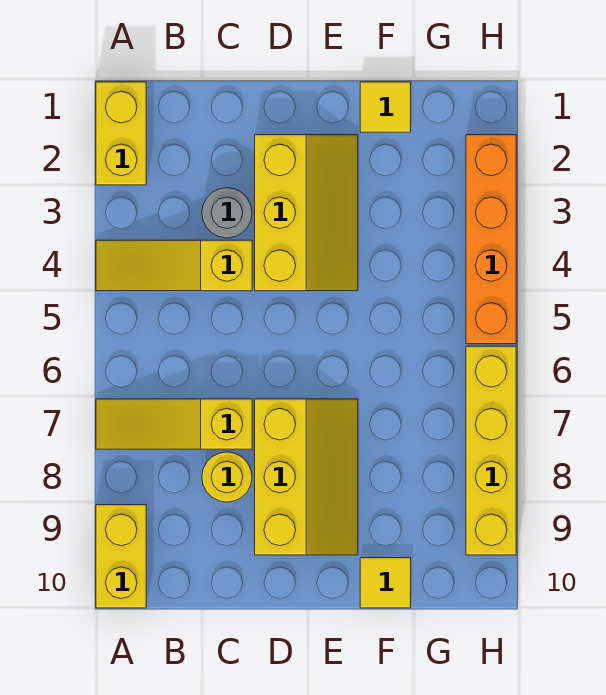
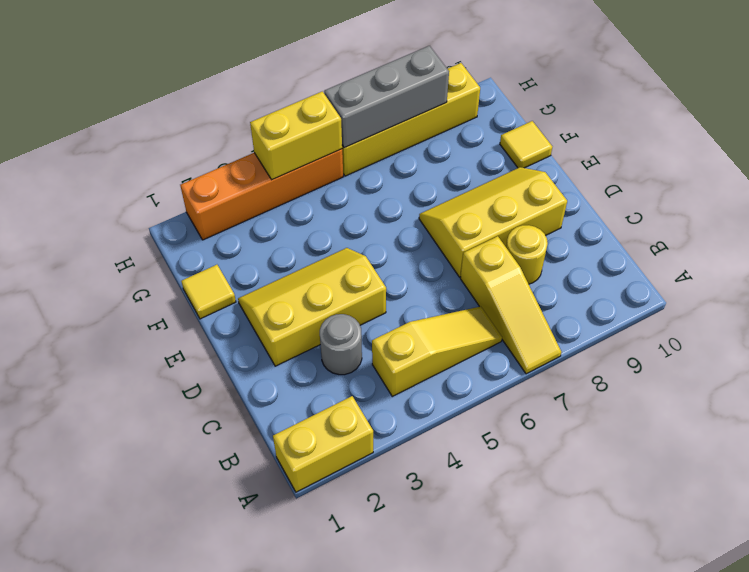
yellow slope A4:C4 level 1 top C -> yellow slope B4:B6 level 1 top 4
yellow brick A9:A10 level 1 -> yellow brick H4:H5 level 2
none -> grey brick H6:H8 level 2

